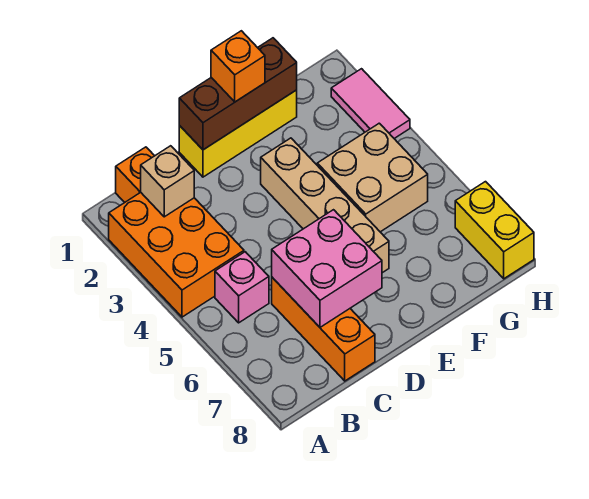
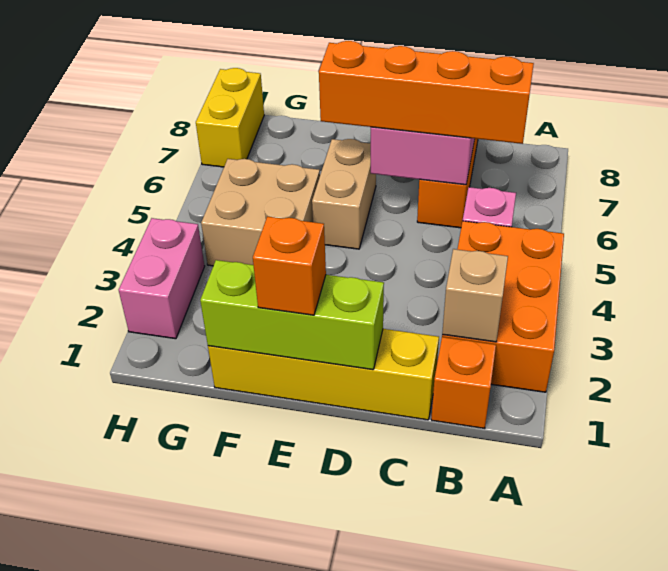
none -> orange brick B6:E6 level 3
yellow brick D1:F1 level 1 -> yellow brick C1:F1 level 1
brown brick D1:F1 level 2 -> lime brick D1:F1 level 2
tan brick E3:E6 level 1 -> tan brick E5:E6 level 1
pink tile H2:H3 level 1 -> pink brick H2:H3 level 1

